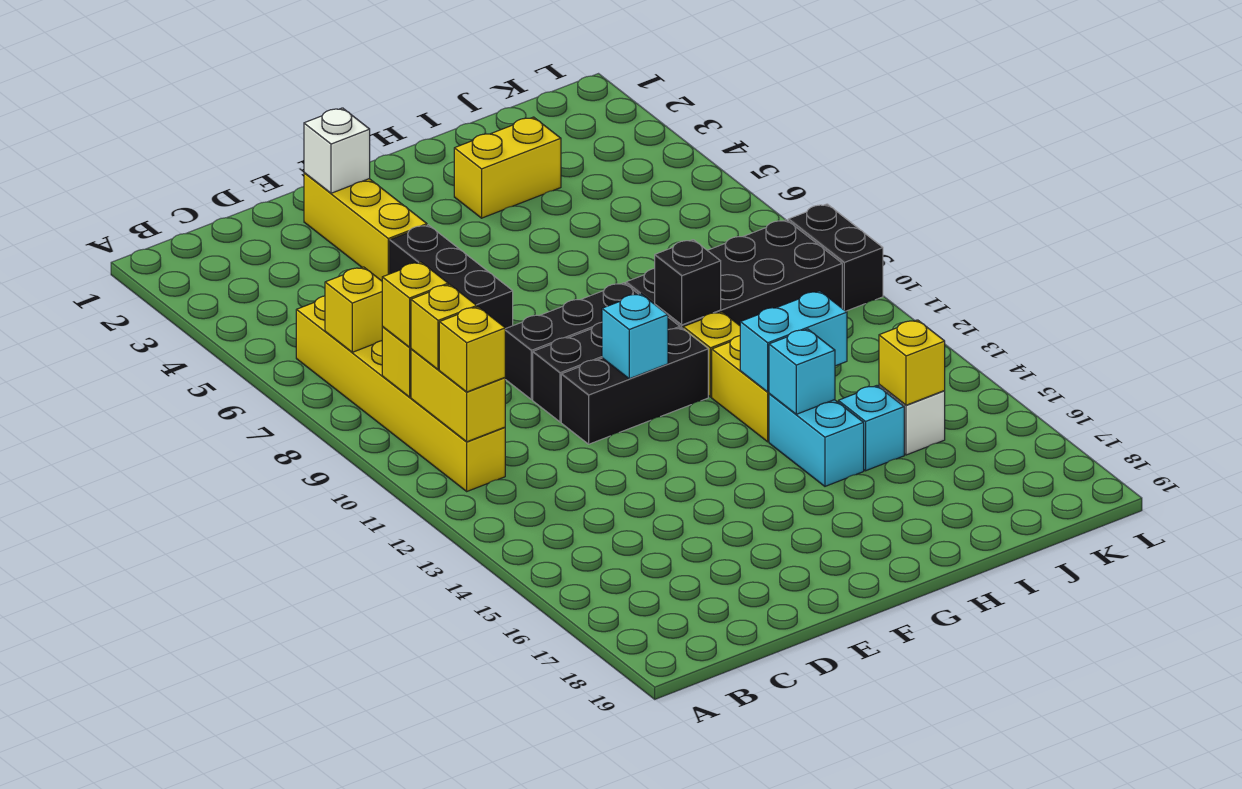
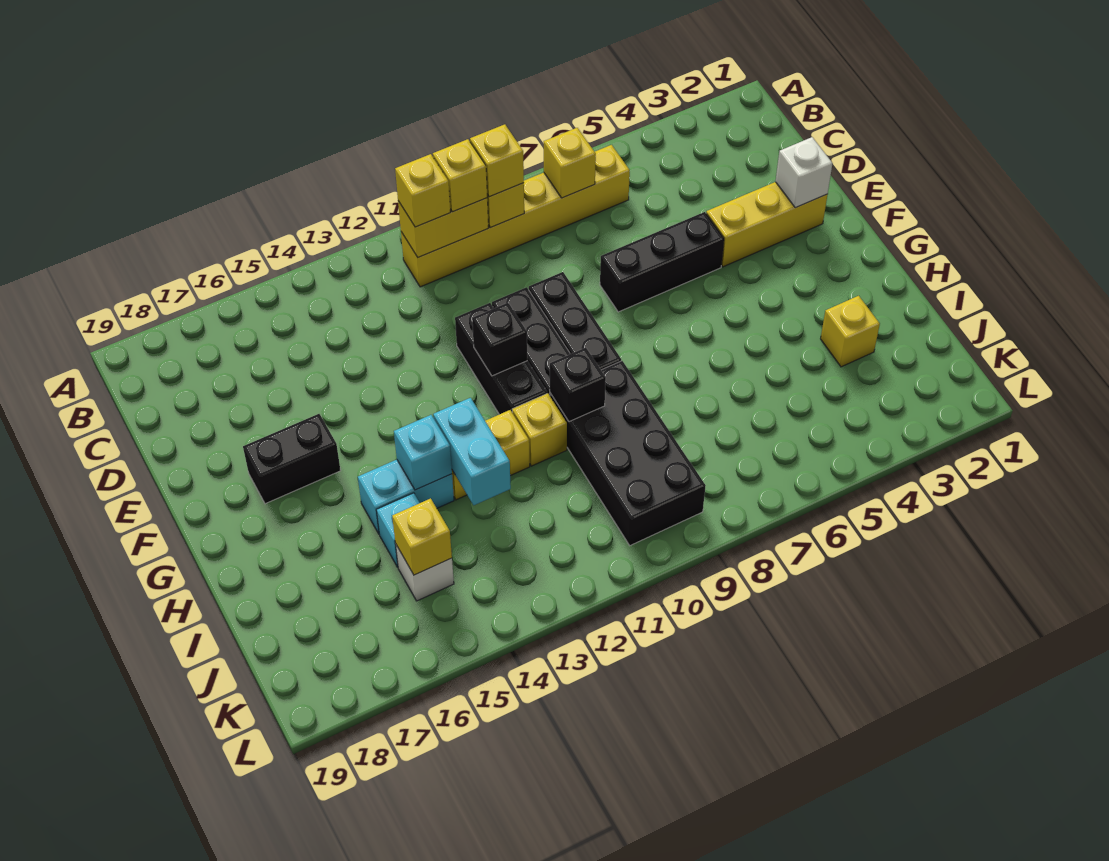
cyan brick F11 level 2 -> black brick F11 level 2
yellow brick H3:I3 level 1 -> yellow brick I3 level 1
black brick L9:L10 level 1 -> black brick F16:F17 level 1

